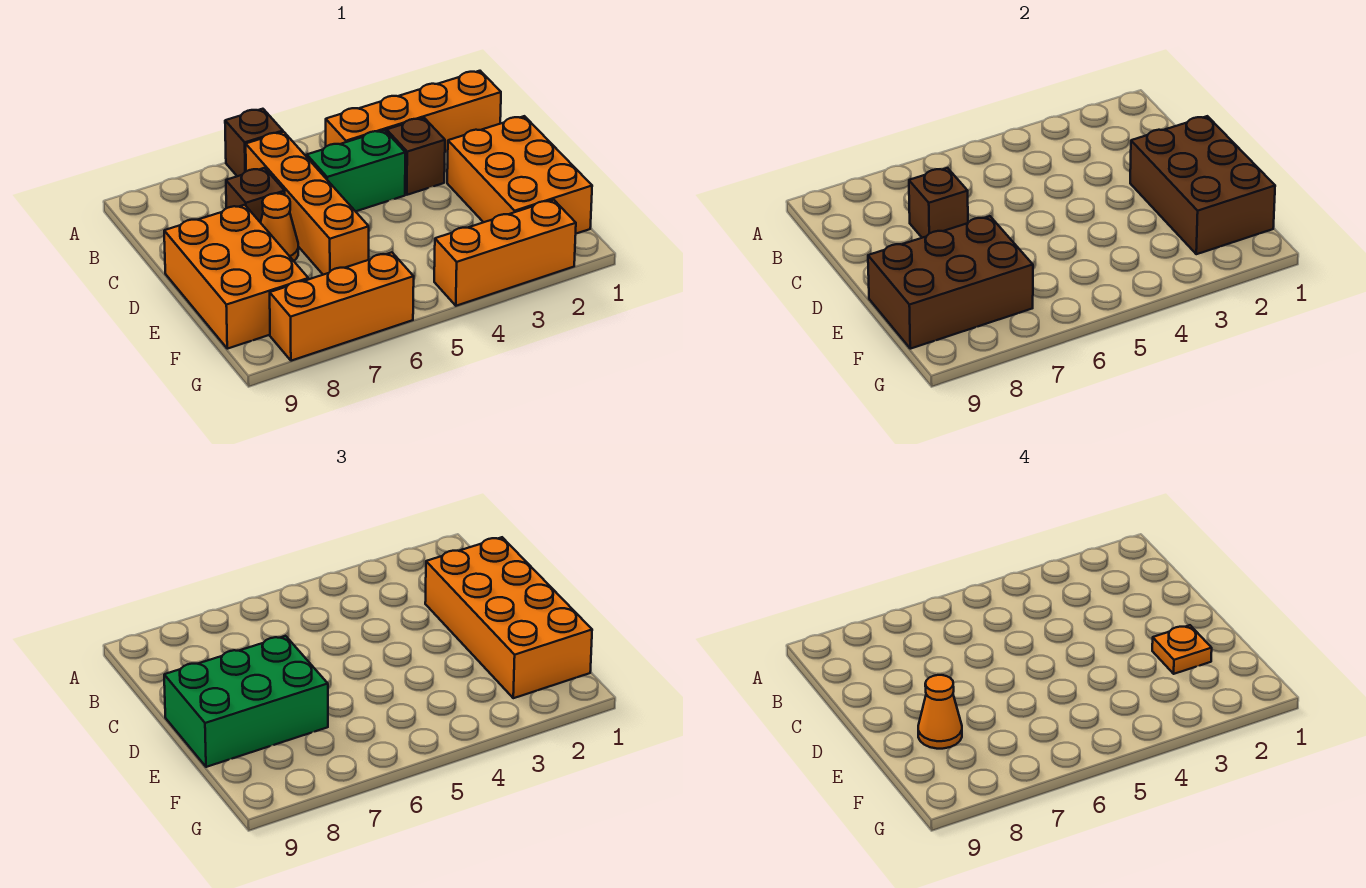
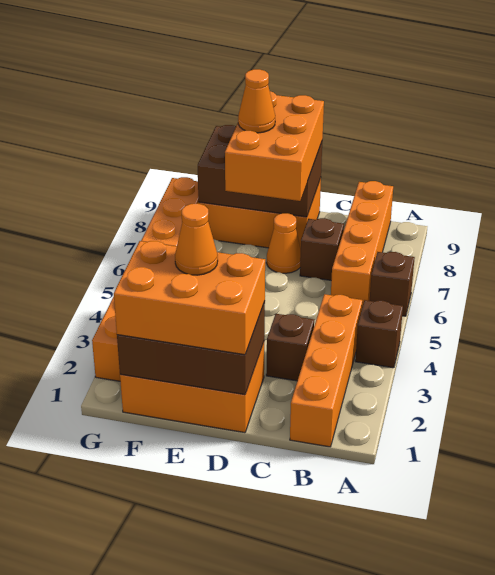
orange brick B6:E6 level 1 -> orange brick B6:B9 level 1
orange brick C1:F2 level 3 -> orange brick D1:F2 level 3
green brick C4:C5 level 1 -> none
brown brick C7 level 2 -> brown brick A4 level 1
green brick D7:E9 level 3 -> orange brick D7:E9 level 3
orange plate E2 level 4 -> orange cone E2 level 4
brown brick E7:F9 level 2 -> brown brick D8:F9 level 2

